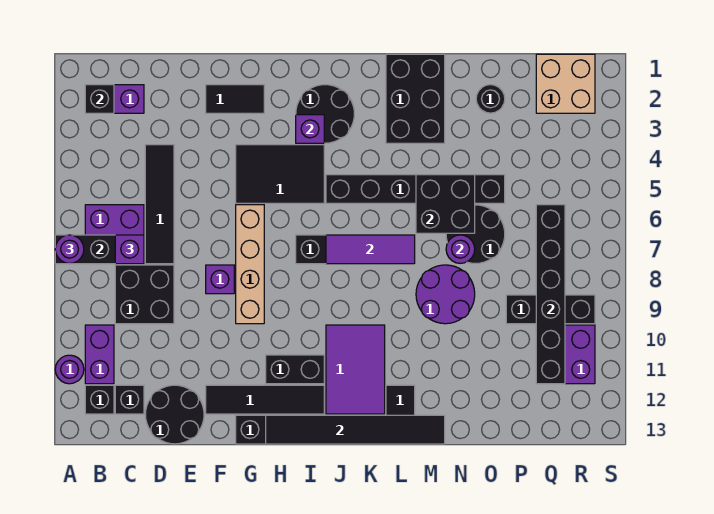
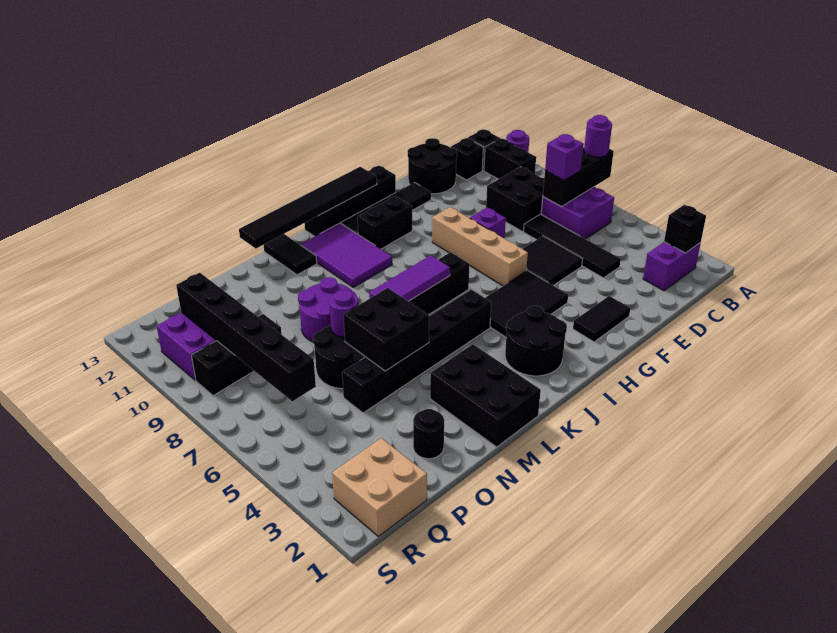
purple brick B10:B11 level 1 -> black brick B10:B11 level 1
none -> black tile E5:F6 level 1
purple brick I3 level 2 -> none

